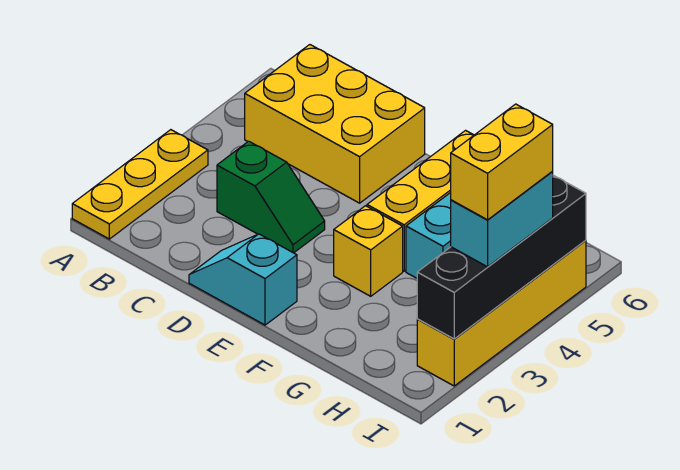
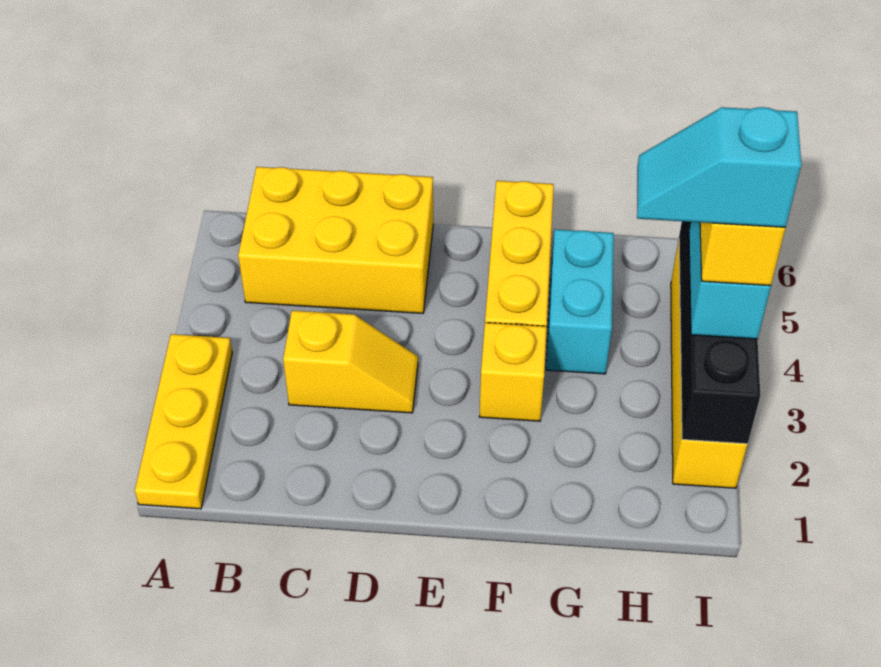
green slope C3:D3 level 1 top C -> yellow slope C3:D3 level 1 top C
cyan slope D1:E1 level 1 top E -> cyan slope H3:I3 level 5 top I

